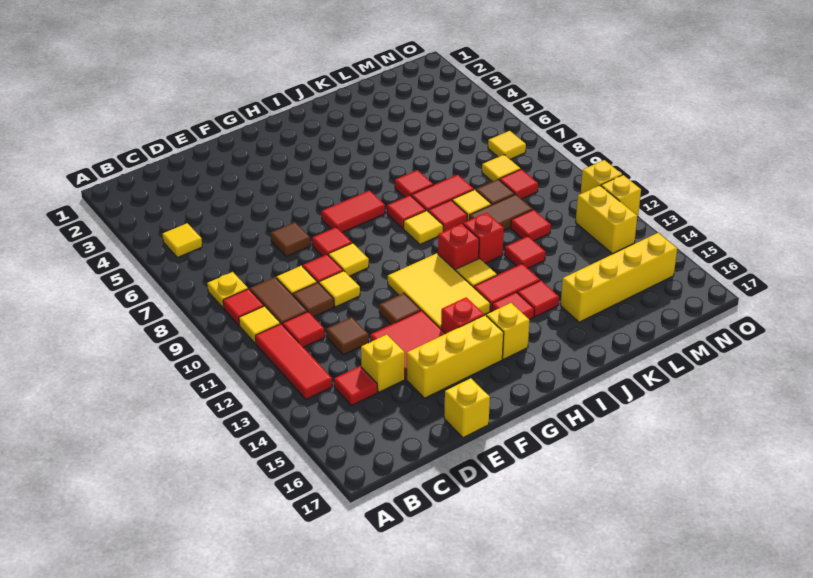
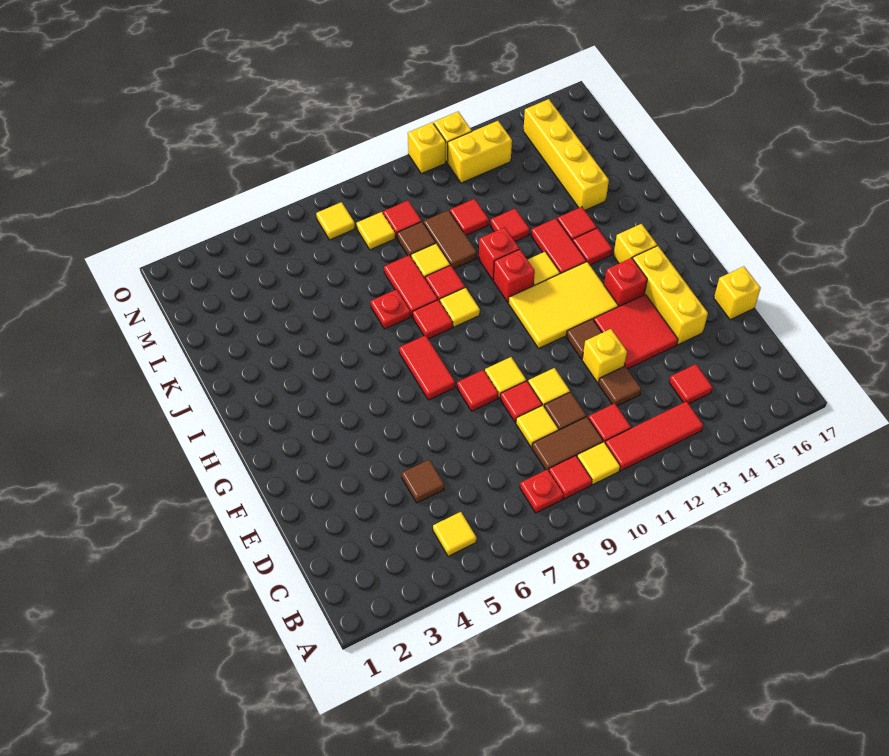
yellow plate B8 level 1 -> red plate B8 level 1
yellow brick D14 level 1 -> yellow brick E12 level 1
brown tile E7 level 1 -> brown tile D5 level 1
red tile J7 level 1 -> red plate J7 level 1

